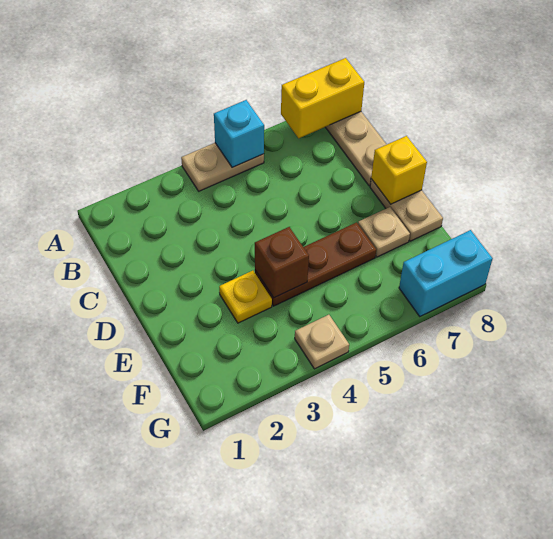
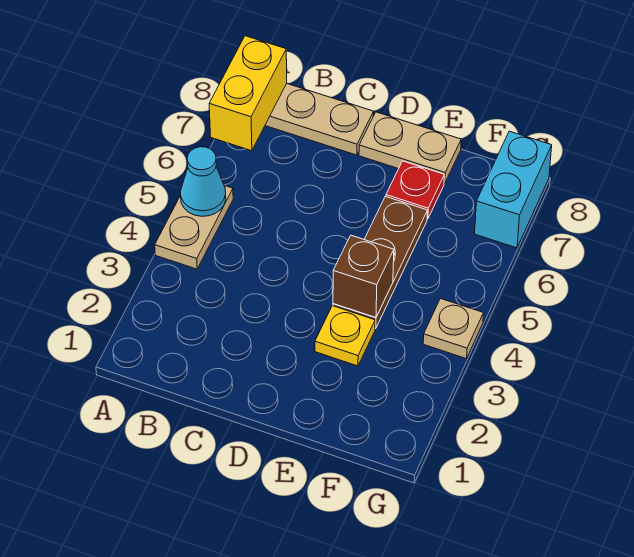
cyan brick A5 level 2 -> cyan cone A5 level 2
yellow brick D8 level 2 -> none
tan plate E7 level 1 -> red plate E7 level 1

